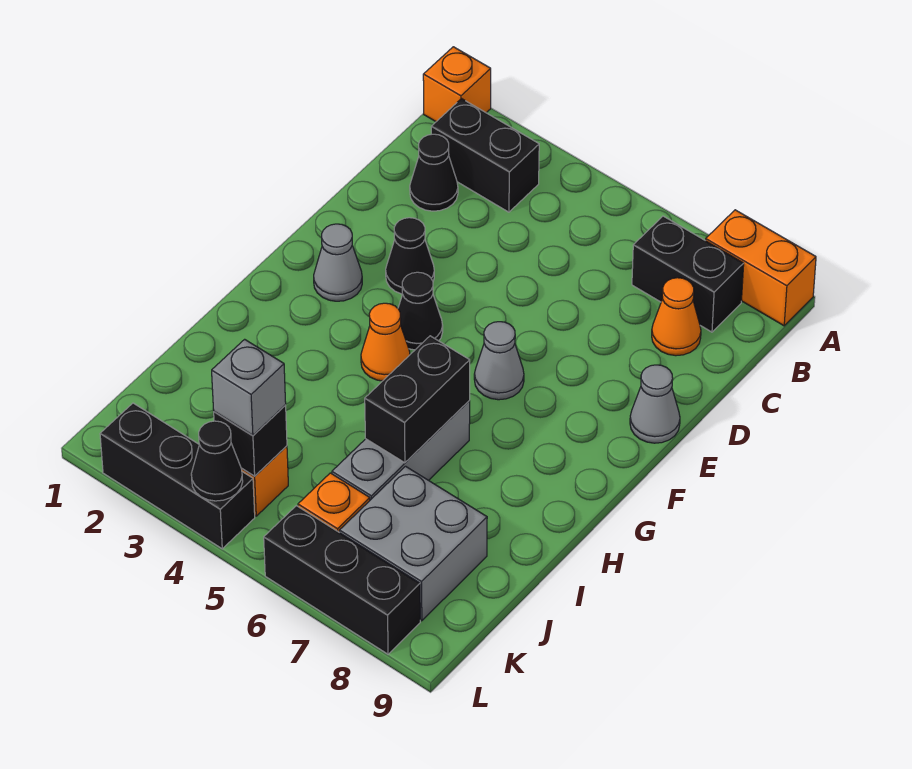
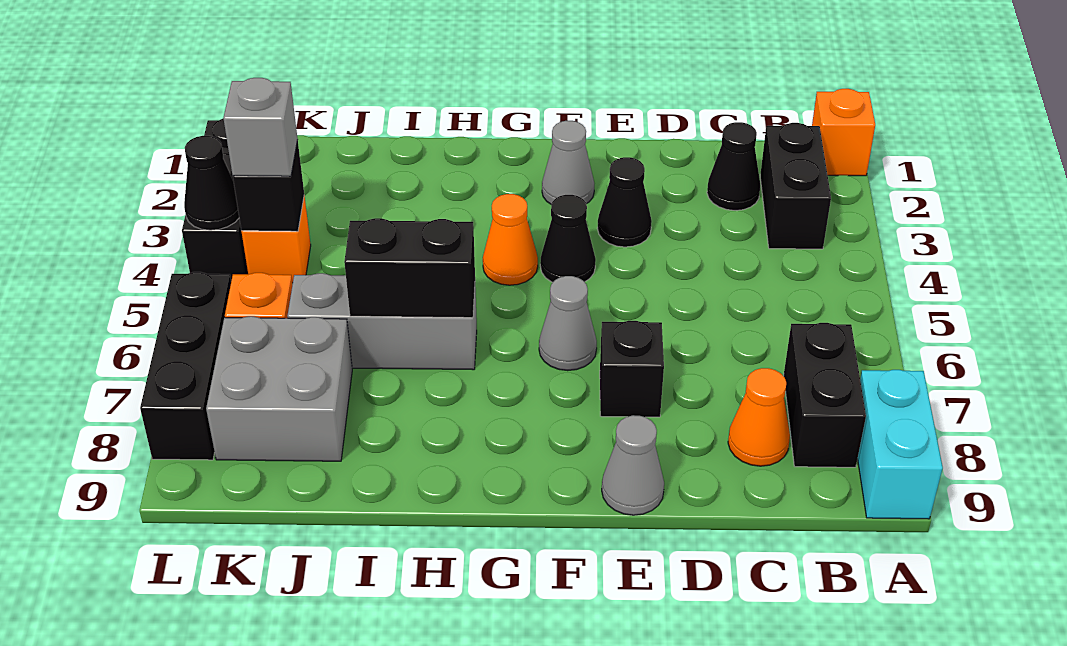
orange brick A8:A9 level 1 -> cyan brick A8:A9 level 1
none -> black brick E7 level 1

